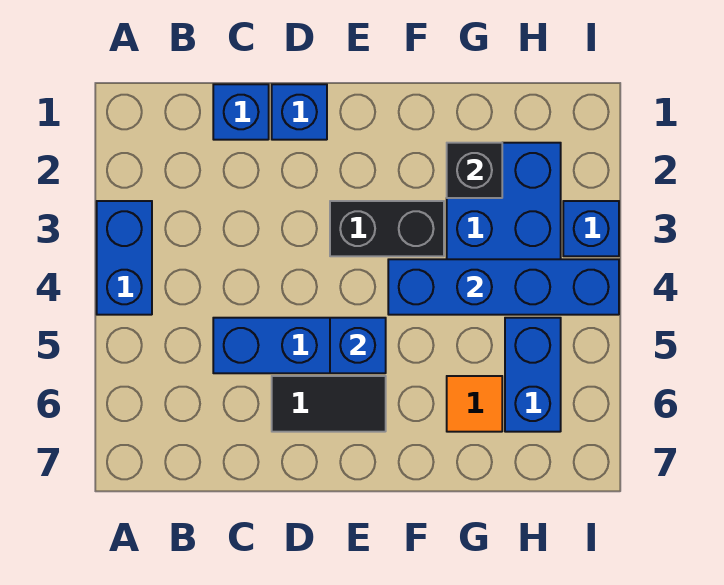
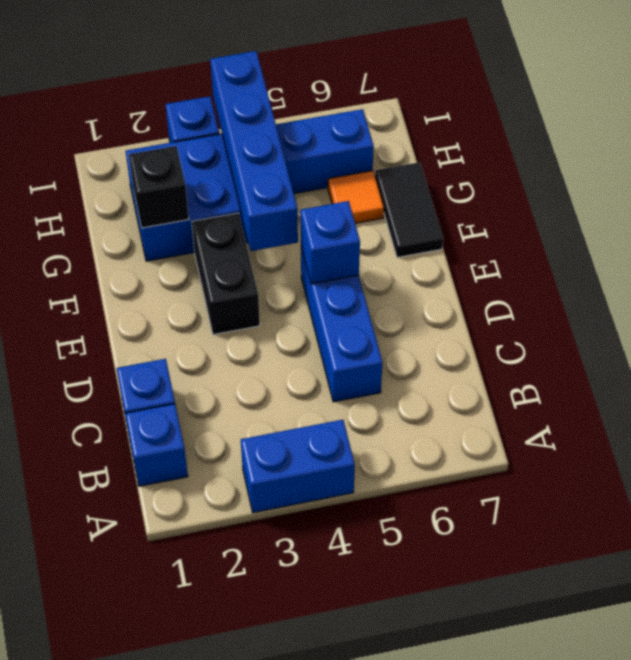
blue brick D1 level 1 -> blue brick B1 level 1
black tile D6:E6 level 1 -> black tile F7:G7 level 1

